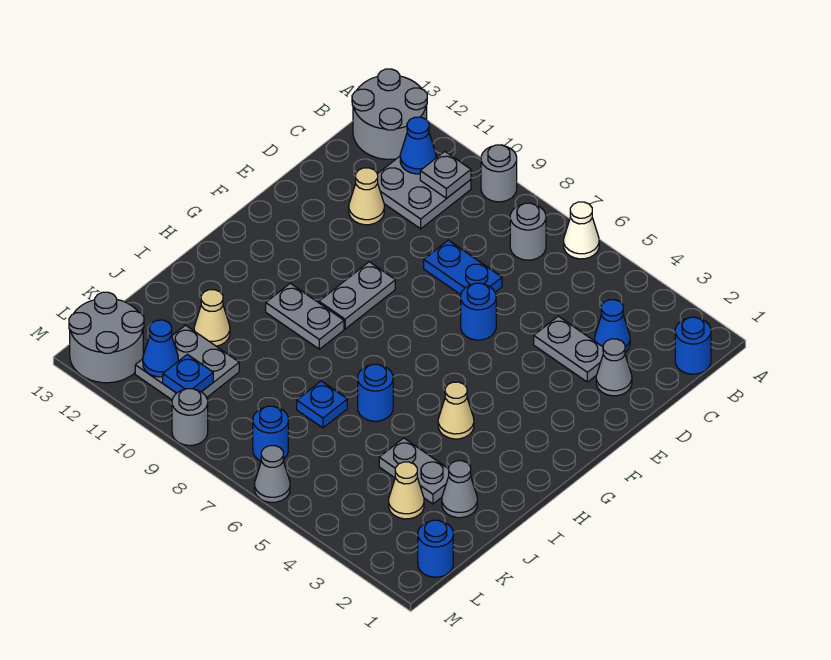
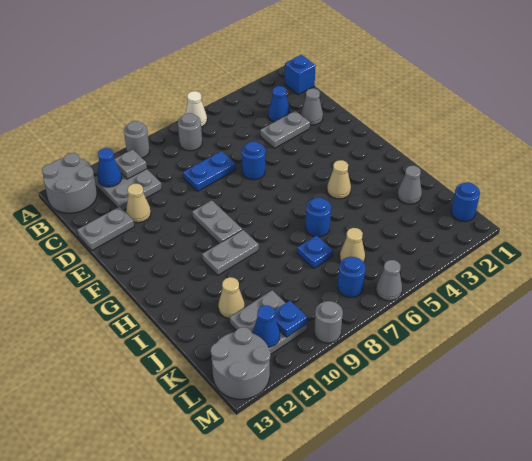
blue round brick B1 level 1 -> blue brick B1 level 1
grey plate J3:J4 level 1 -> grey plate D12:D13 level 1
tan cone K3 level 1 -> tan cone K6 level 1

